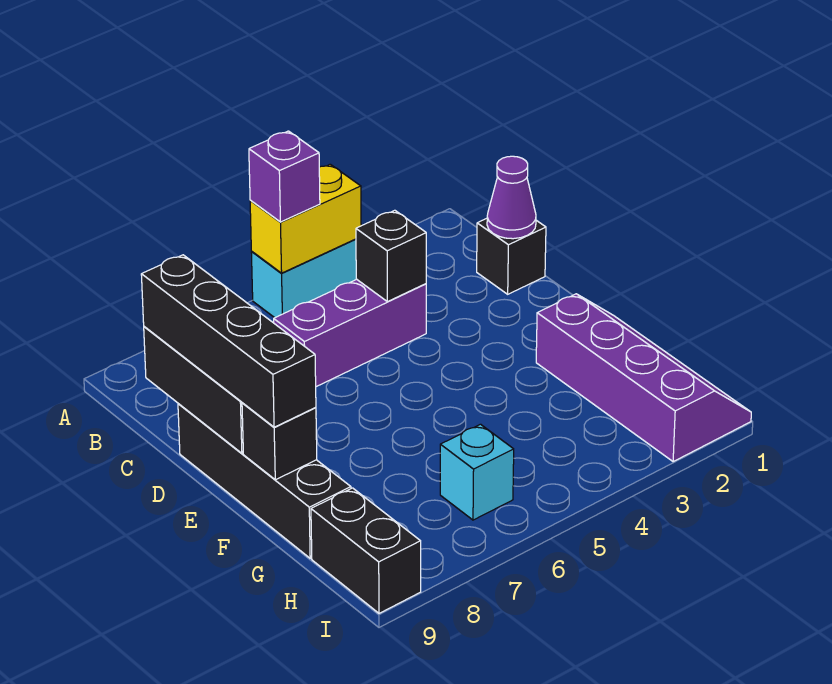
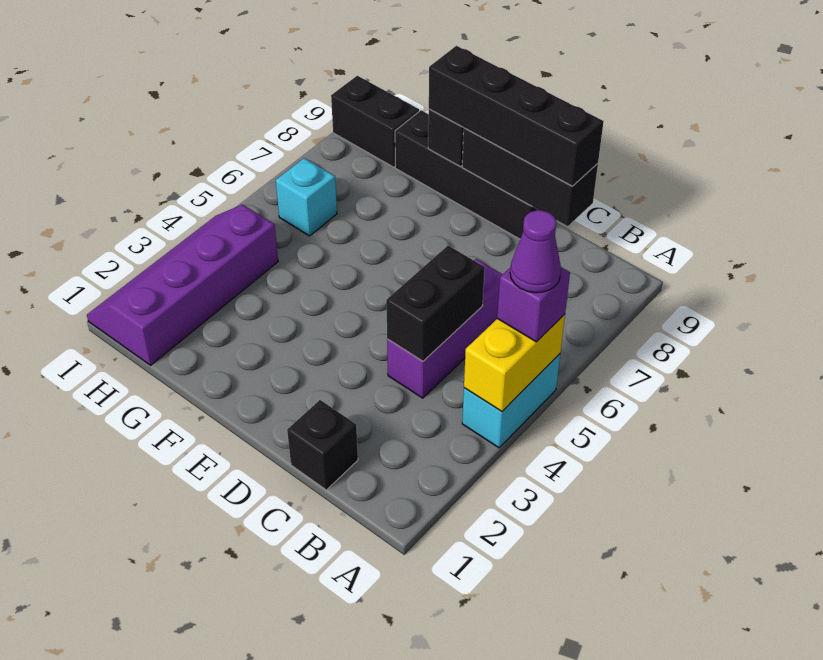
purple cone C1 level 2 -> purple cone A5 level 4
black brick C4 level 2 -> black brick C4:C5 level 2
purple slope F1:I2 level 1 top 2 -> purple slope H1:I4 level 1 top H

